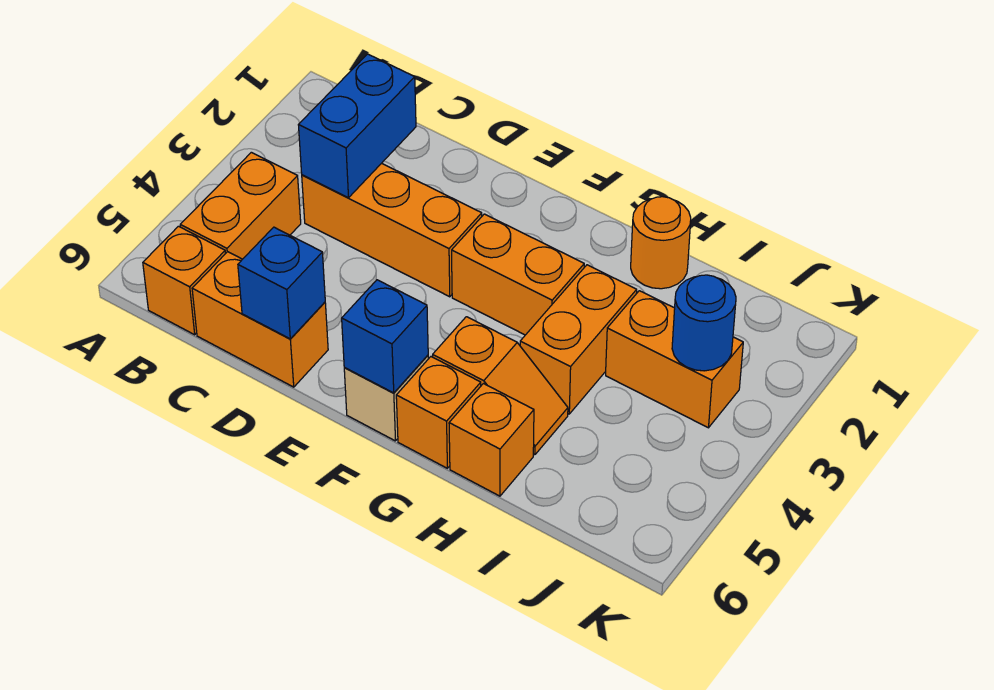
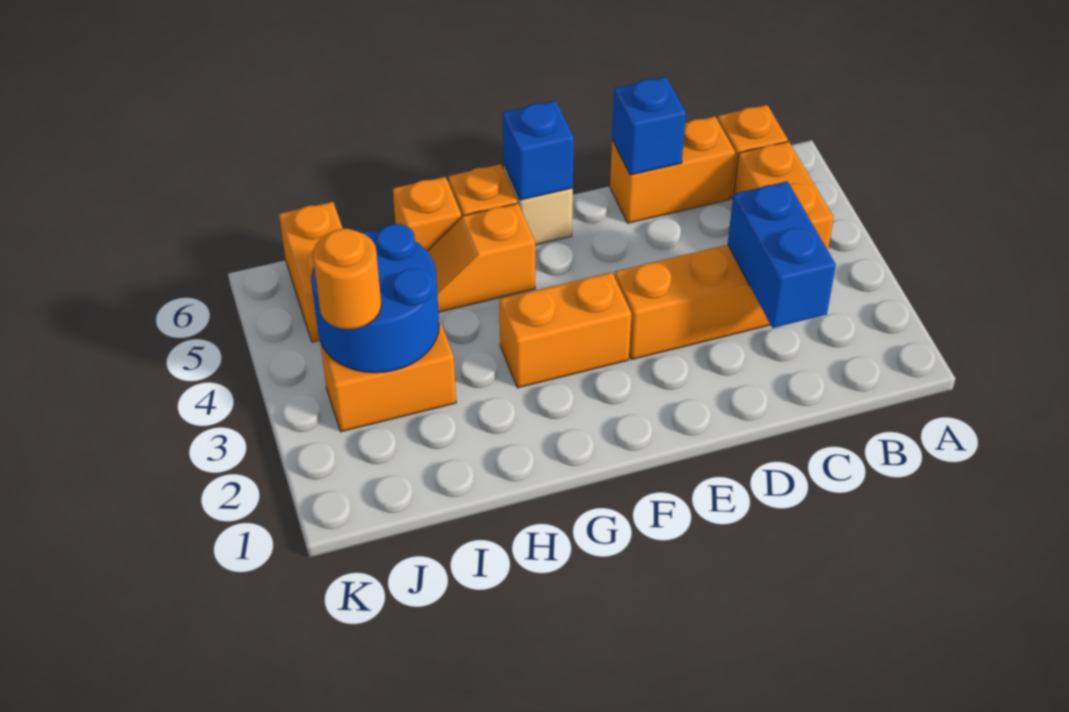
orange round brick H1 level 1 -> orange round brick J3 level 3
orange brick H3:H4 level 1 -> orange brick J5:J6 level 1
blue round brick J3 level 2 -> blue round brick I3:J4 level 2

